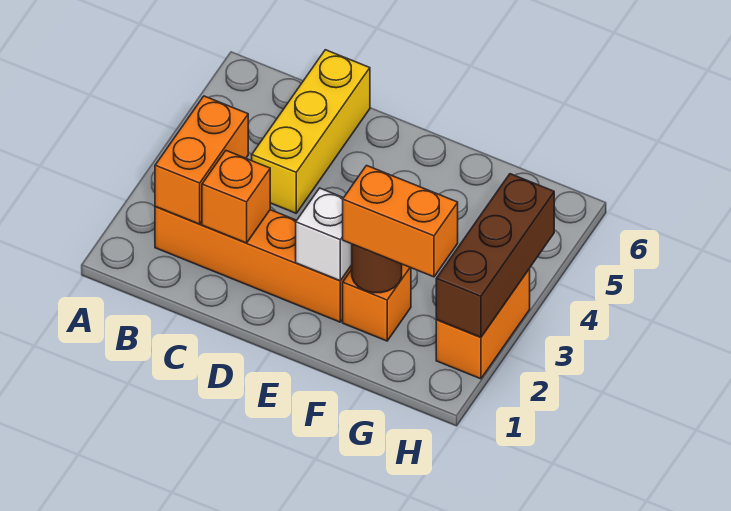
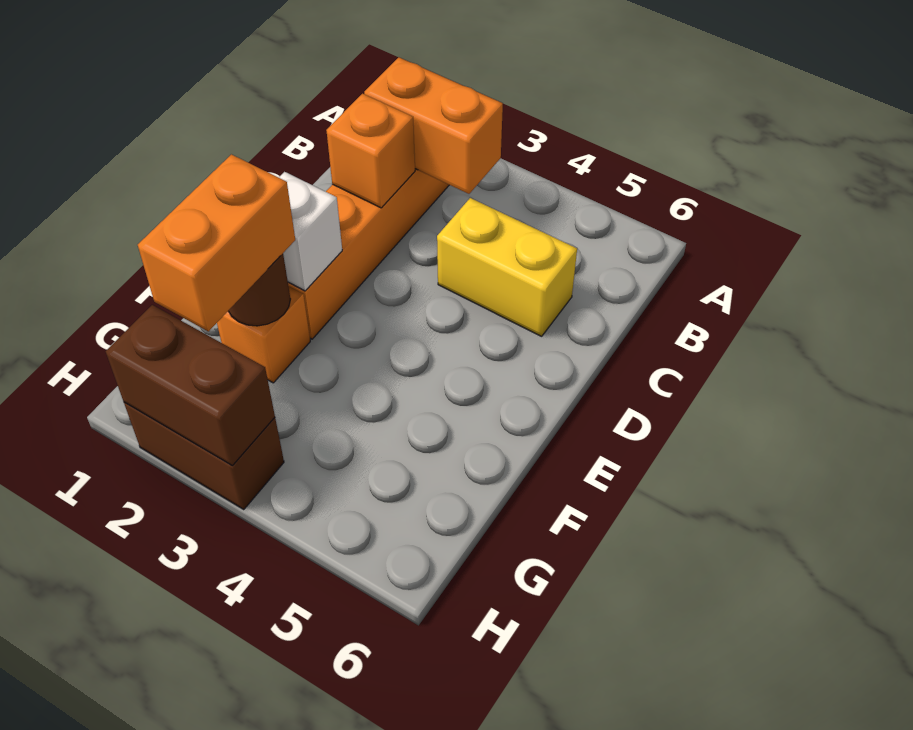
yellow brick C4:C6 level 1 -> yellow brick C4:C5 level 1
orange brick H2:H3 level 1 -> brown brick H2:H3 level 1
brown brick H2:H4 level 2 -> brown brick H2:H3 level 2

